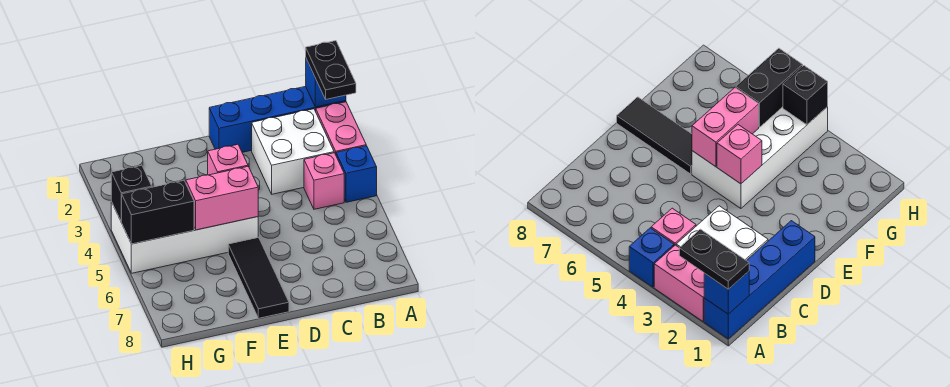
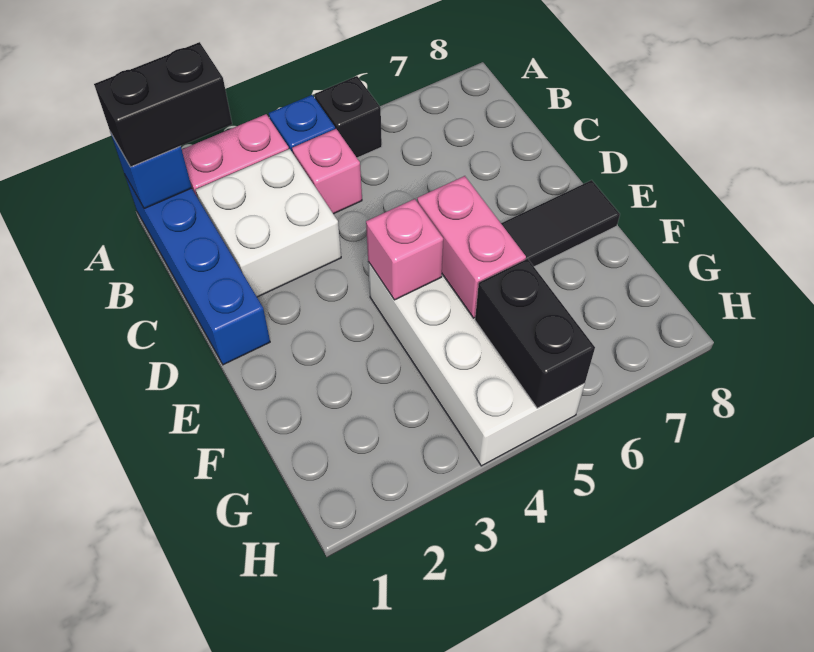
black plate A1:A2 level 3 -> black brick A1:A2 level 3
black brick H4 level 2 -> black brick A5 level 1

